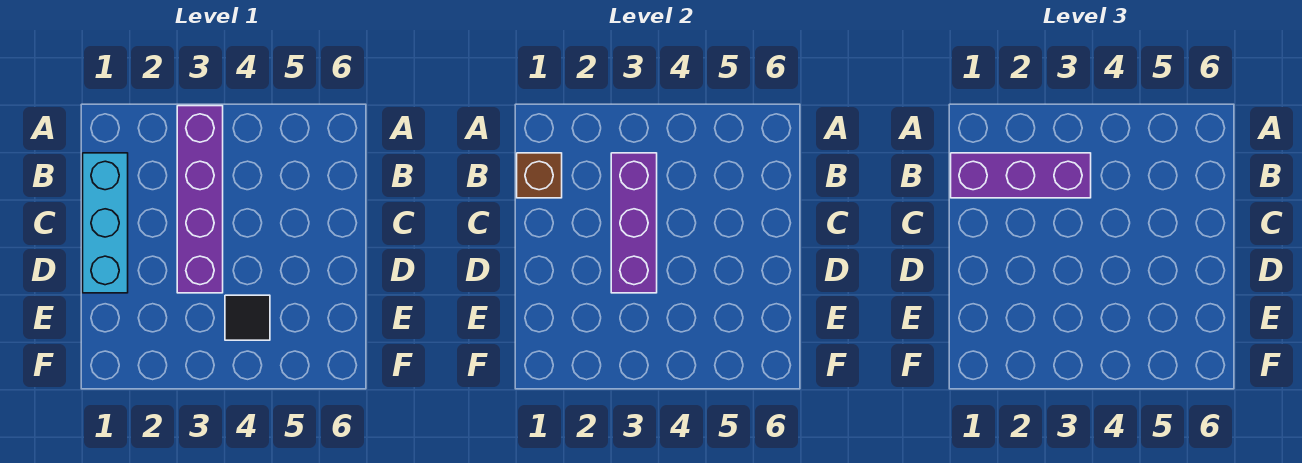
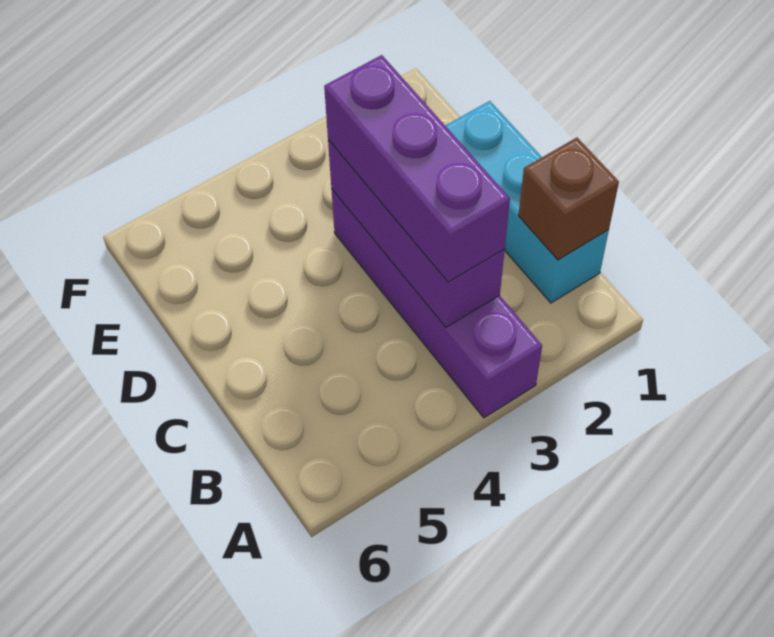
purple brick B1:B3 level 3 -> purple brick B3:D3 level 3
black tile E4 level 1 -> none

